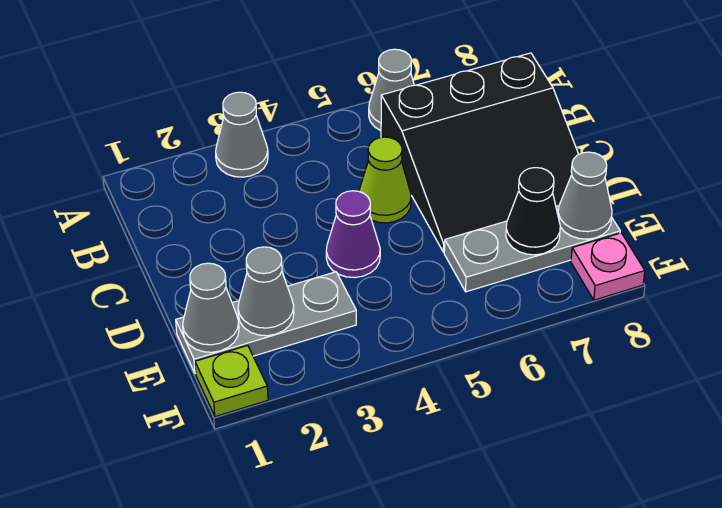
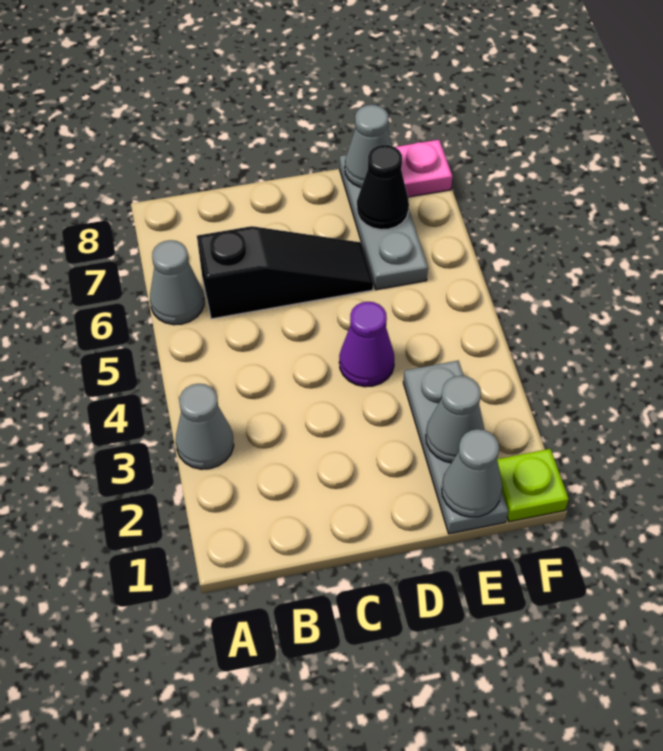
black slope B6:D8 level 1 top B -> black slope B6:D6 level 1 top B
lime cone C5 level 1 -> none

